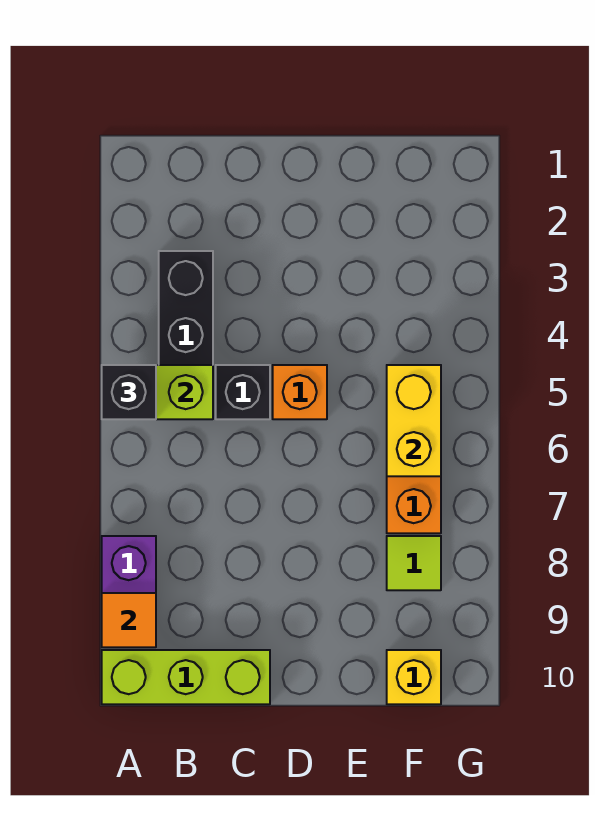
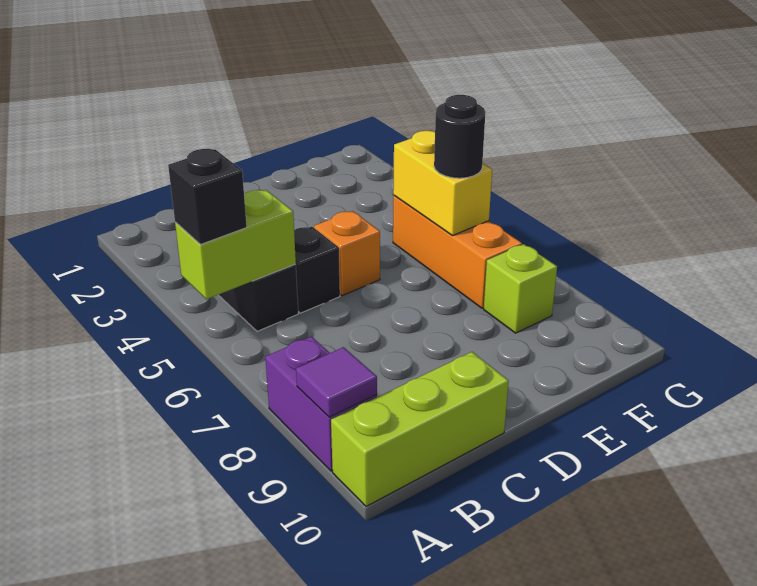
orange tile A9 level 2 -> purple tile A9 level 2
none -> black round brick F6 level 3
lime tile F8 level 1 -> lime brick F8 level 1
yellow brick F10 level 1 -> none

